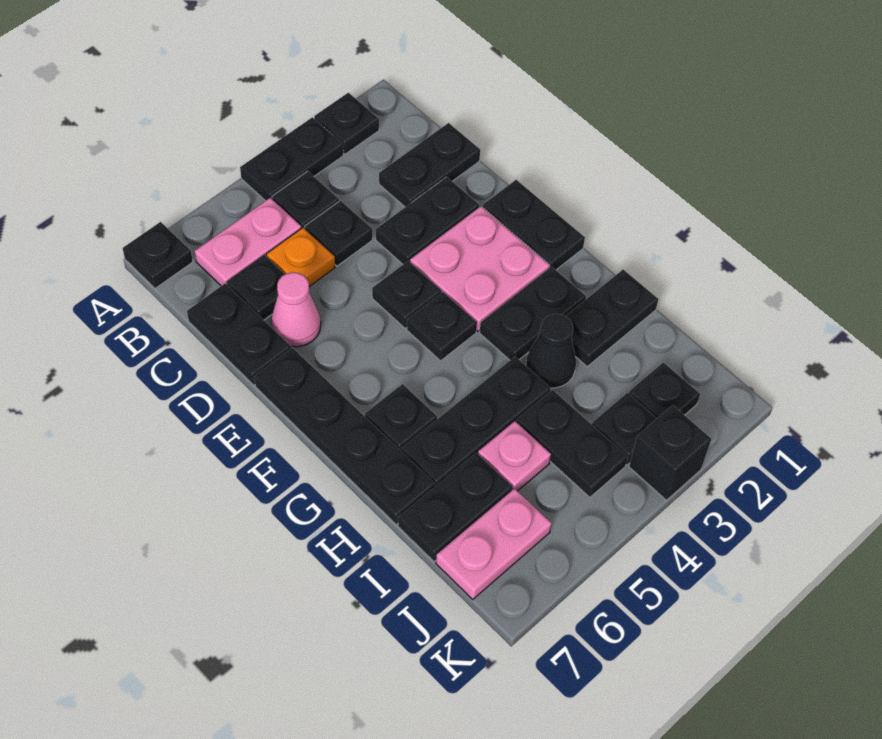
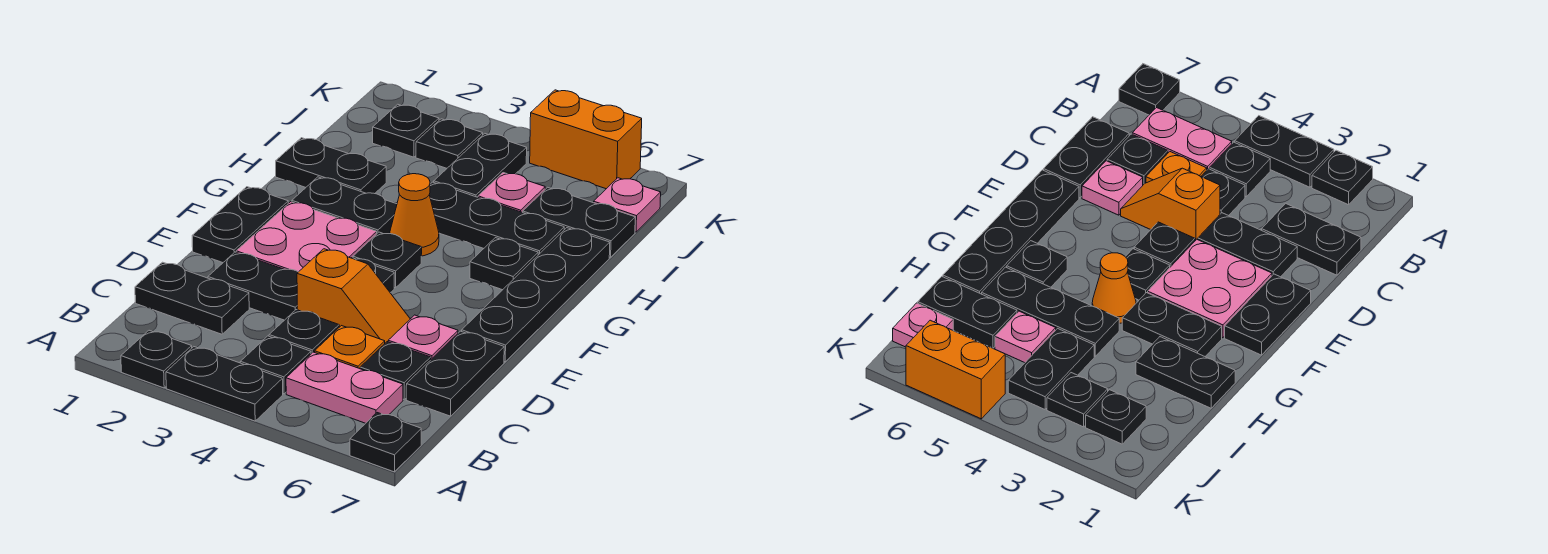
none -> orange slope D4:D5 level 1 top 4
pink cone D6 level 1 -> pink plate D6 level 1
none -> orange cone G4 level 1
black cone H3 level 1 -> none
pink plate J6:J7 level 1 -> pink plate J7 level 1
black brick K3 level 1 -> none
none -> orange brick K5:K6 level 1

